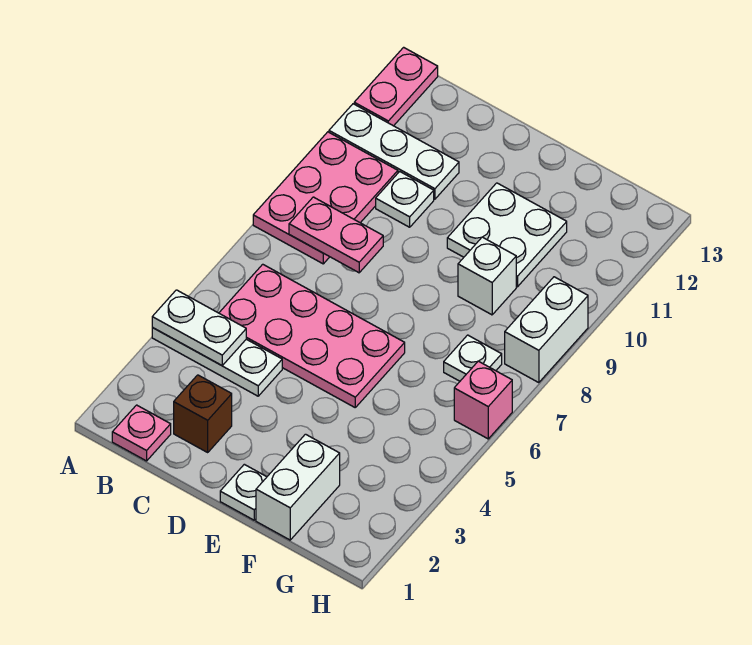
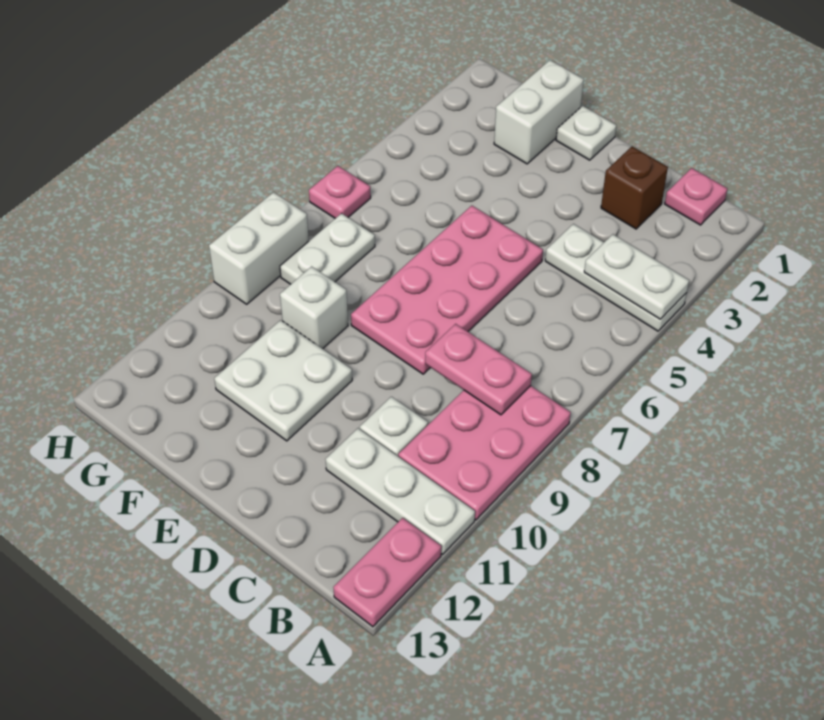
pink plate B5:E6 level 1 -> pink plate D5:E8 level 1
white plate G7 level 1 -> white plate G7:G8 level 1
pink brick H6 level 1 -> pink plate H6 level 1

